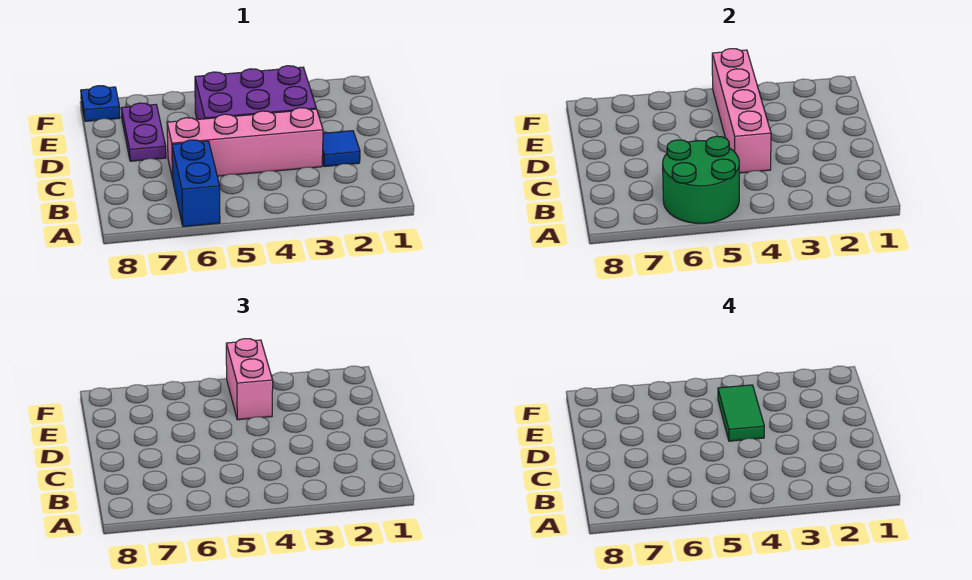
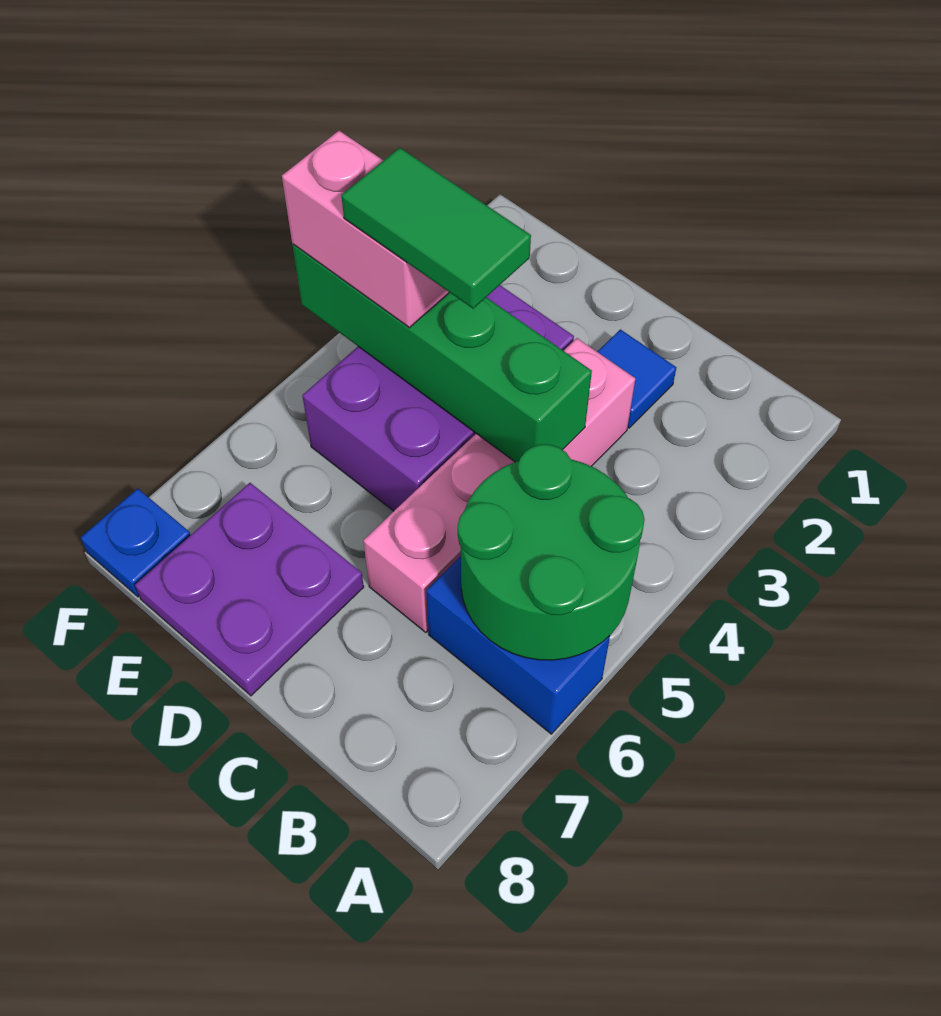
pink brick C4:F4 level 2 -> green brick C4:F4 level 2
purple plate D7:E7 level 1 -> purple plate D7:E8 level 1

